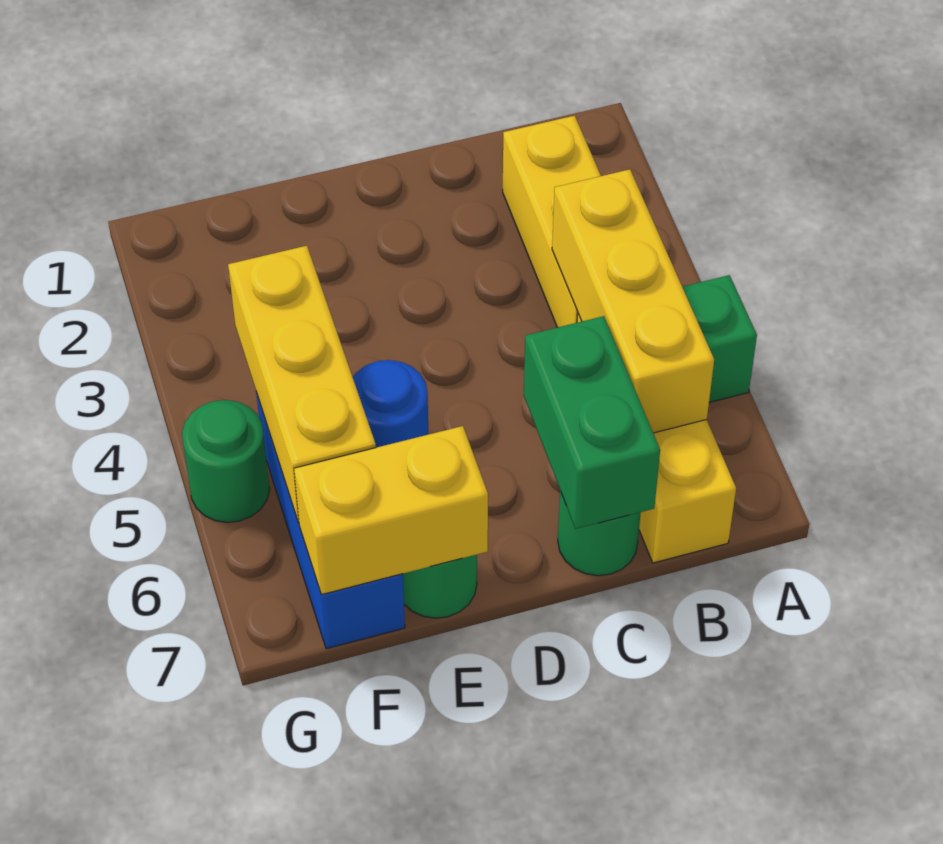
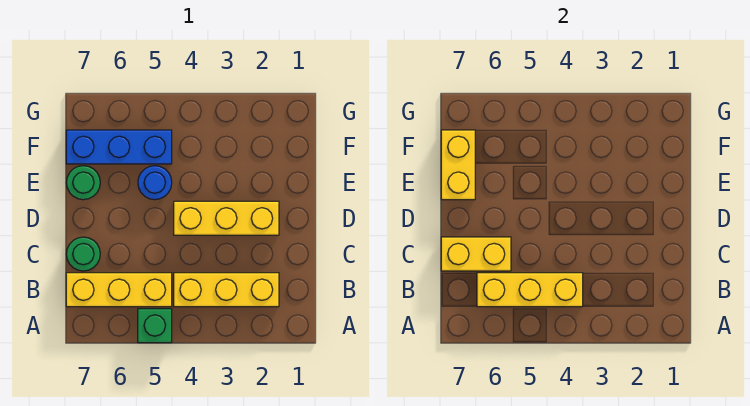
green brick C6:C7 level 2 -> yellow brick C6:C7 level 2
yellow brick F4:F6 level 2 -> yellow brick D2:D4 level 1
green round brick G5 level 1 -> none

